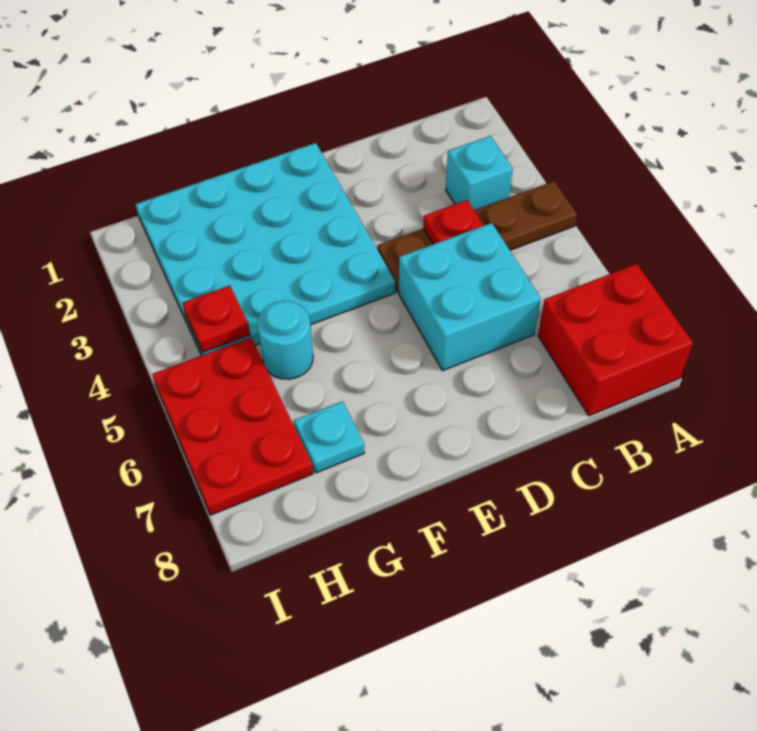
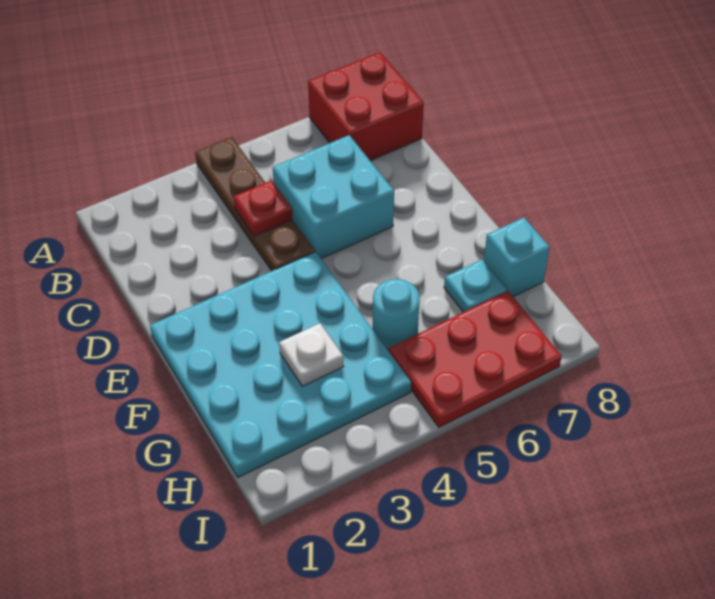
cyan brick B3 level 1 -> cyan brick G8 level 1
none -> white plate G3 level 2
red plate H4 level 2 -> none

